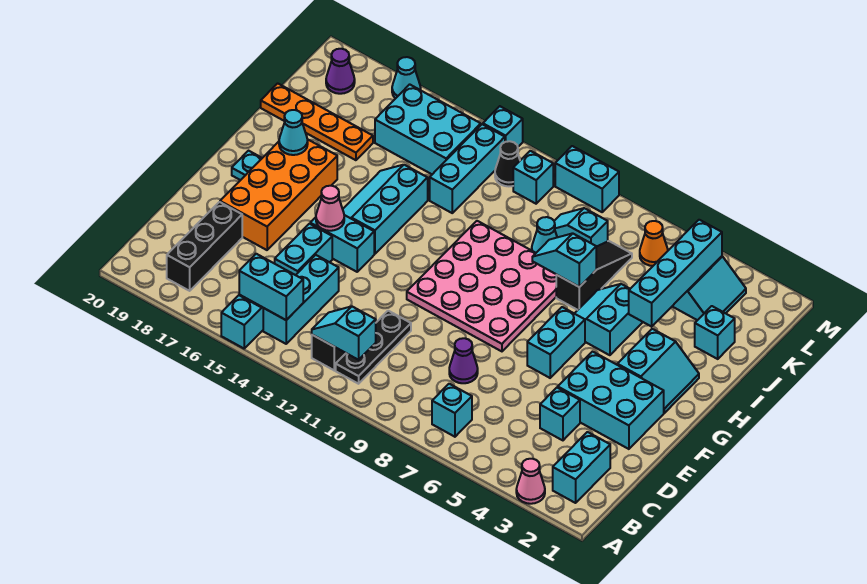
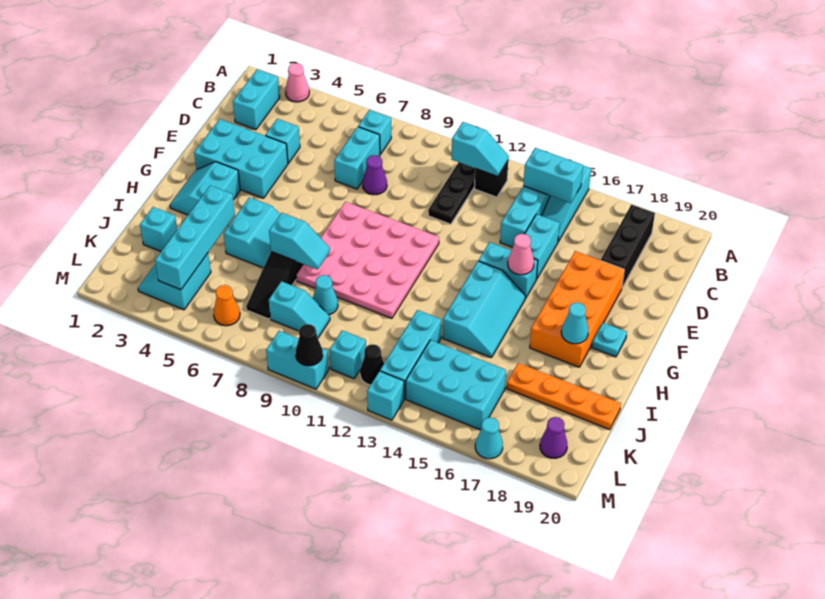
cyan brick F6:G6 level 1 -> cyan brick C7:D7 level 1
none -> black cone M10 level 2

